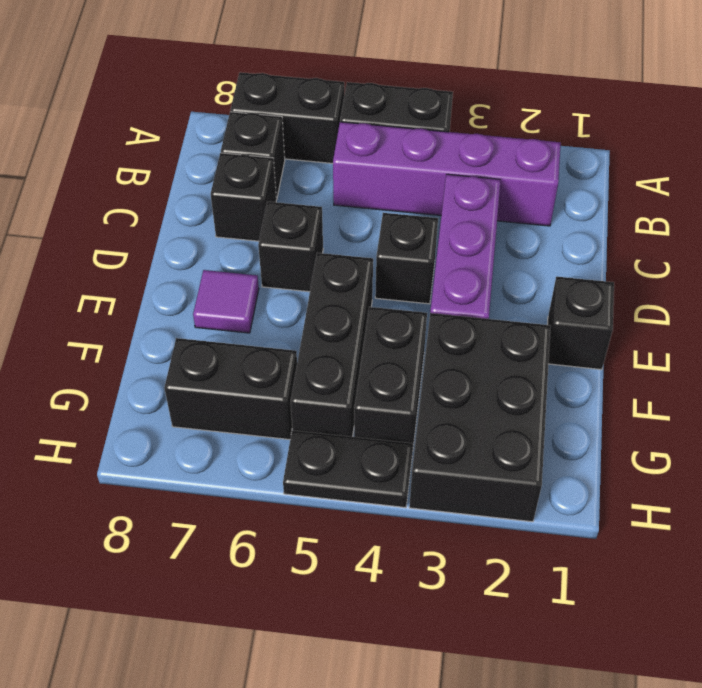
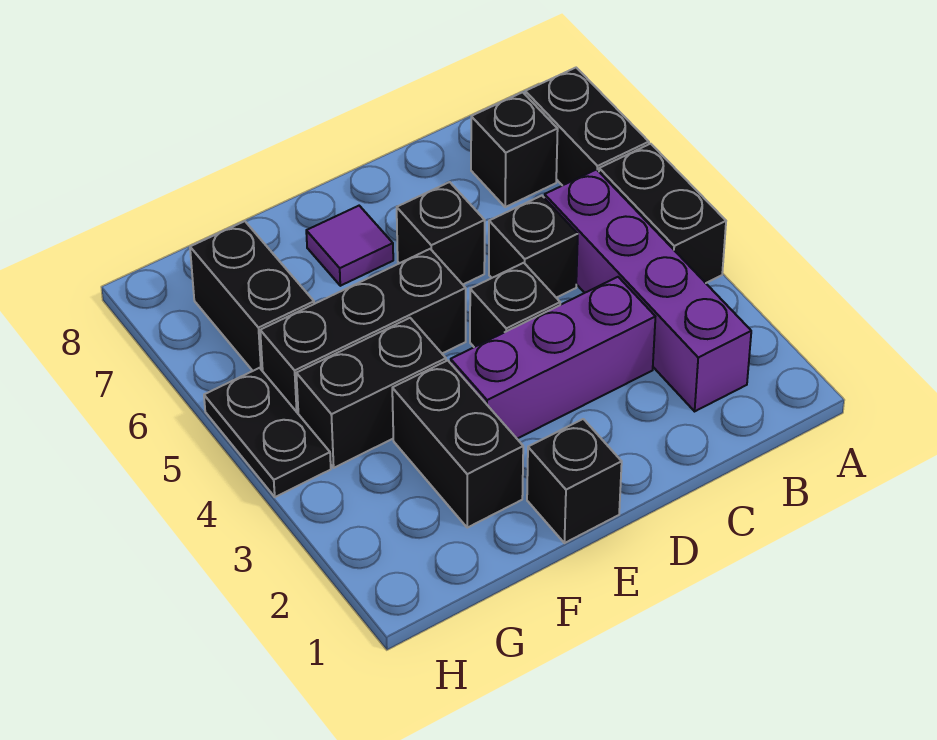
black brick C7 level 1 -> black brick C5 level 1
black brick F2:H3 level 1 -> black brick F2:F3 level 1

